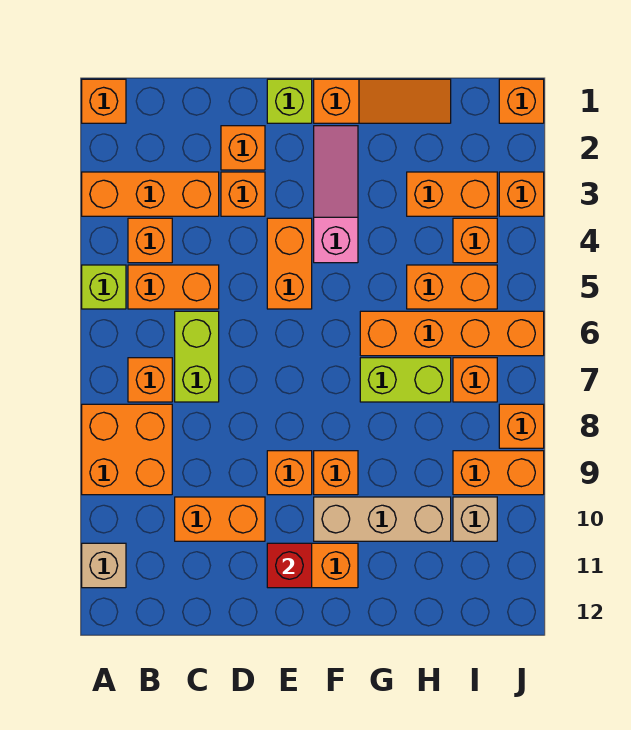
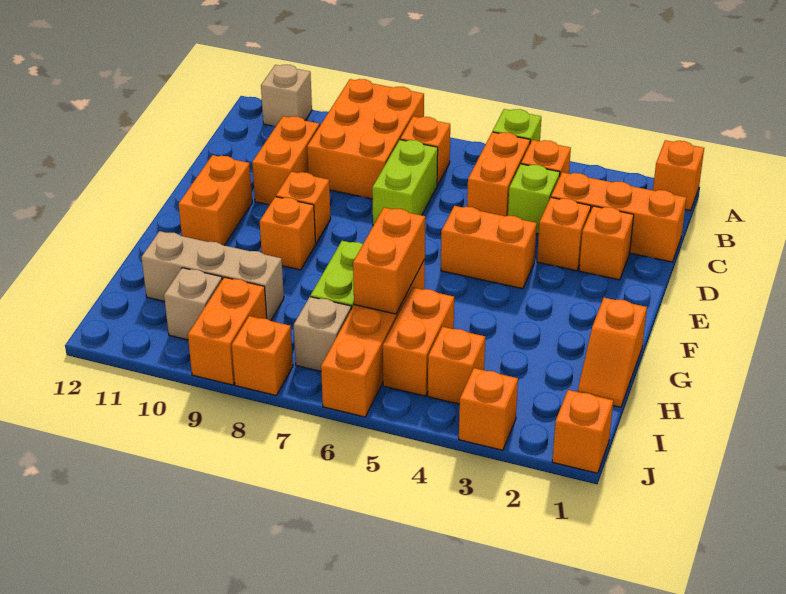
orange brick A3:C3 level 1 -> orange brick C1:C3 level 1
orange brick A8:B9 level 1 -> orange brick A8:C9 level 1
lime brick C6:C7 level 1 -> lime brick C7:D7 level 1
lime brick E1 level 1 -> lime brick C4 level 1
red brick E11 level 2 -> none
orange slope F1:H1 level 1 top F -> orange slope G1:H1 level 1 top G
pink slope F2:F4 level 1 top 4 -> none
tan brick F10:H10 level 1 -> tan brick H9:H11 level 1
orange brick H3:I3 level 1 -> orange brick G6:H6 level 2
orange brick I7 level 1 -> tan brick I7 level 1

